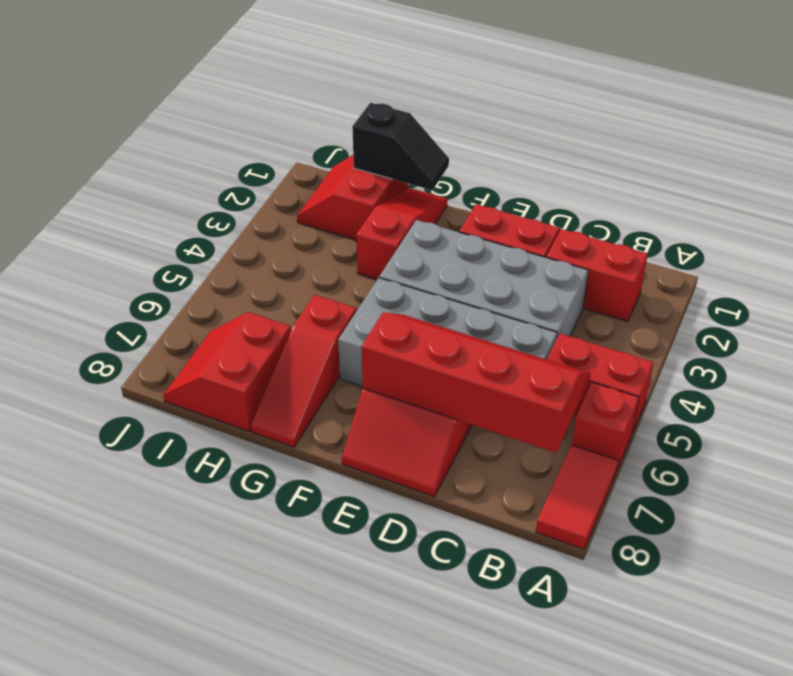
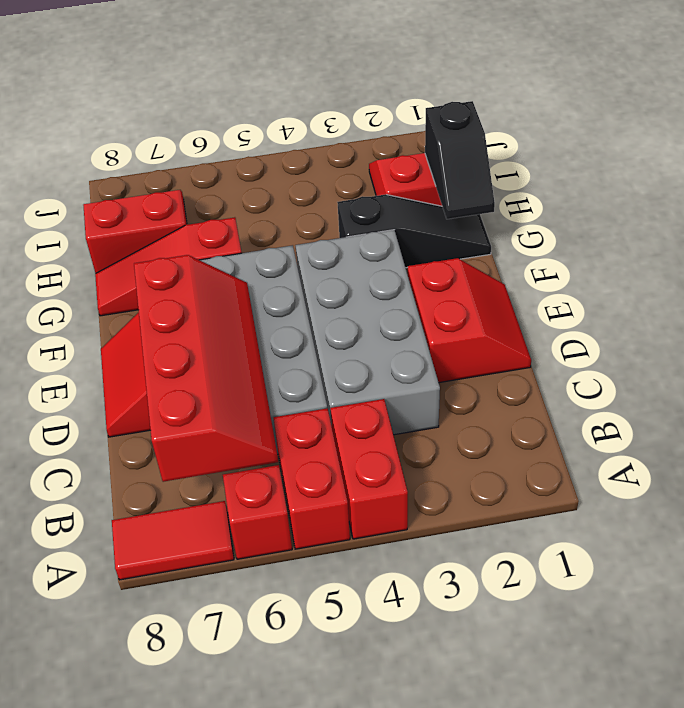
red brick B2:C2 level 1 -> red brick A4:B4 level 1
red slope G1:G3 level 1 top 3 -> black slope G1:G3 level 1 top 3

